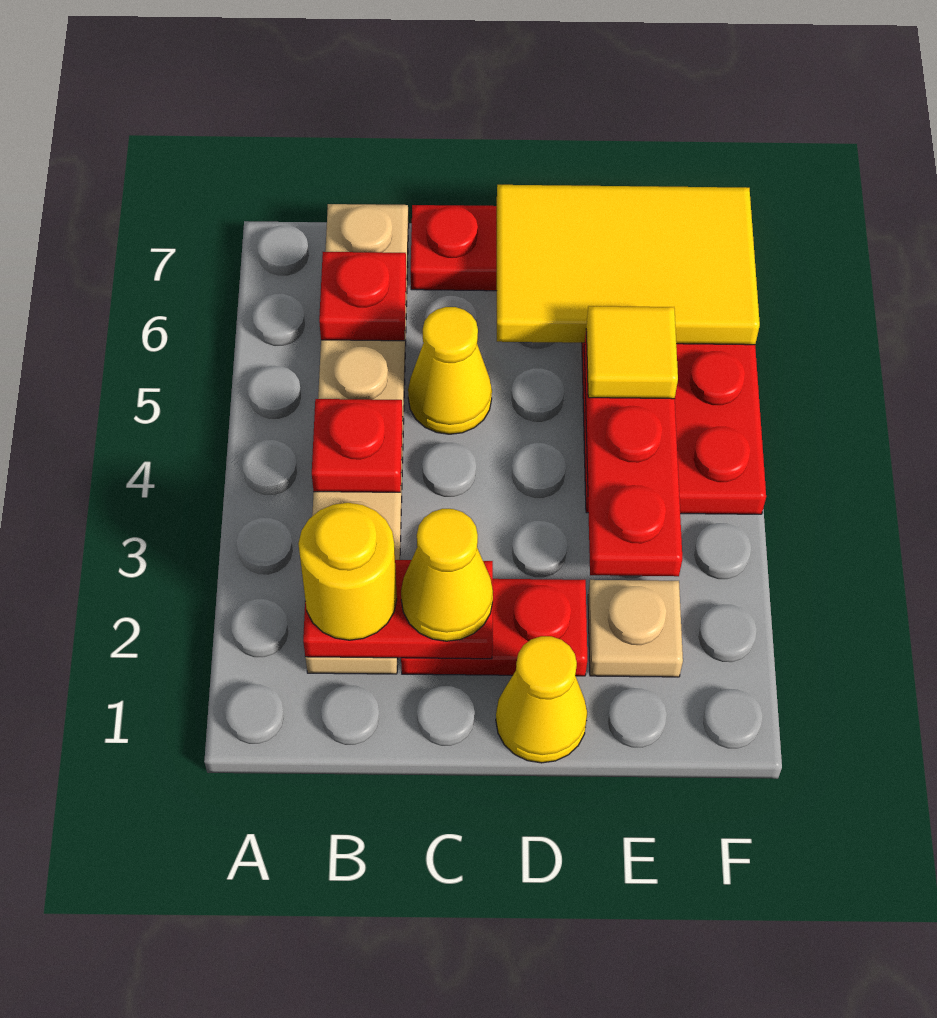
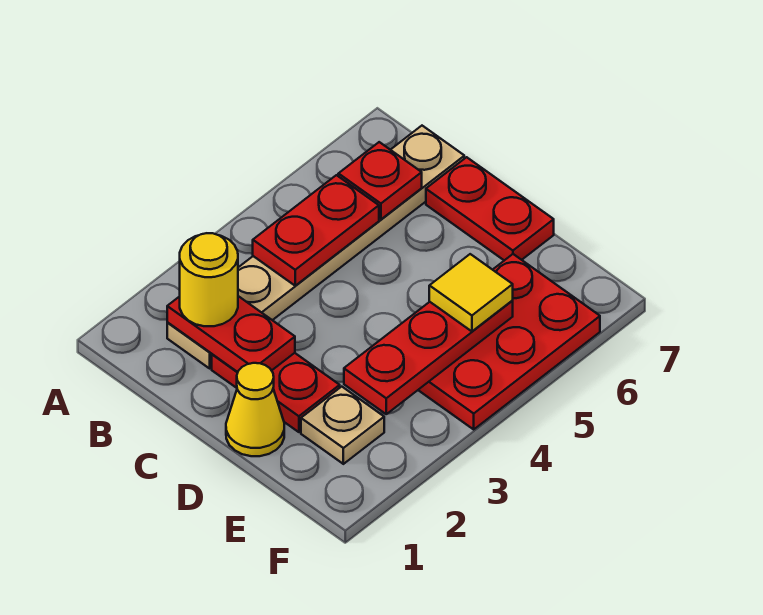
red plate B4 level 2 -> red plate B4:B5 level 2
yellow cone C2 level 3 -> none
yellow cone C5 level 1 -> none
yellow tile D6:F7 level 2 -> none

